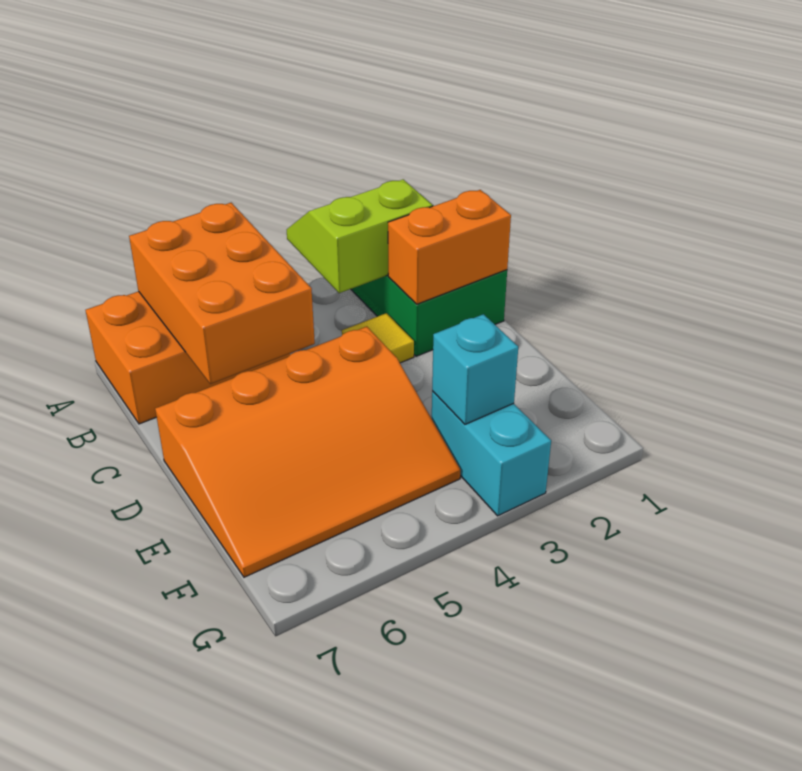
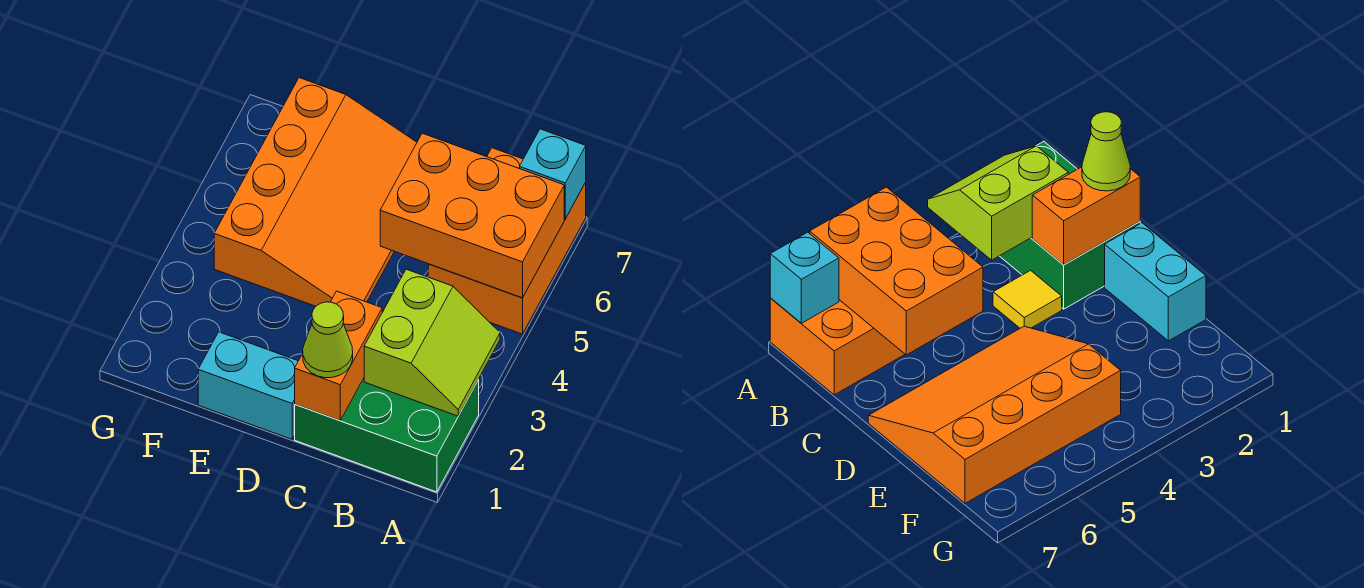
none -> lime cone C1 level 3
orange slope D4:F7 level 1 top D -> orange slope D4:F7 level 1 top F
cyan brick F3:G3 level 1 -> cyan brick D1:E1 level 1
cyan brick F3 level 2 -> cyan brick A7 level 2

